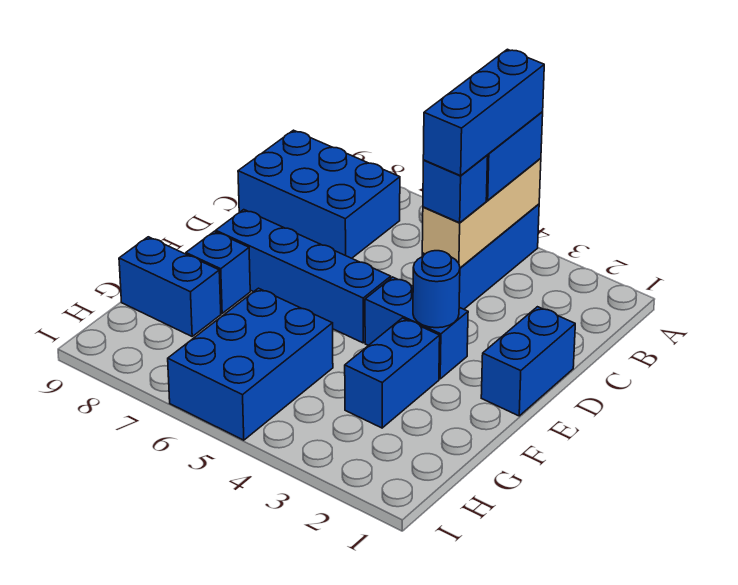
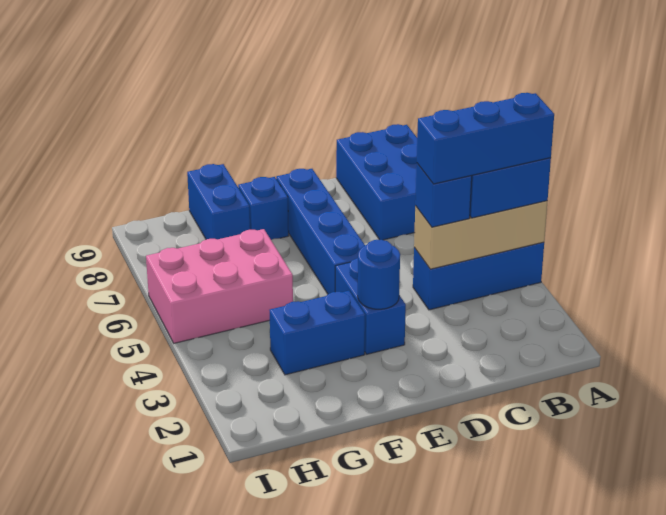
blue brick D1:E1 level 1 -> none
blue brick G5:I6 level 1 -> pink brick G5:I6 level 1

